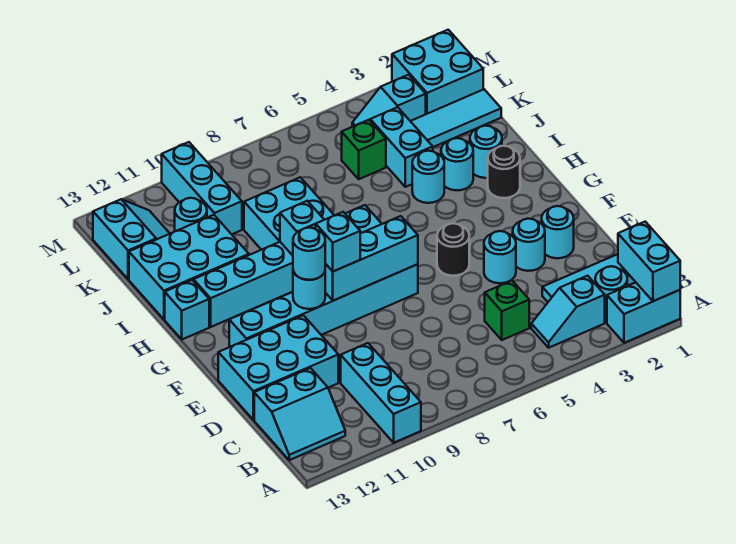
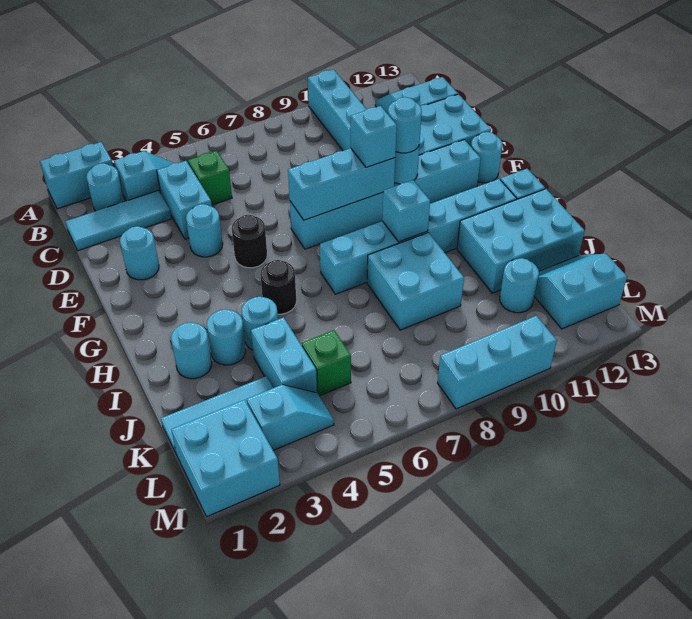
cyan brick A1:B1 level 2 -> cyan brick C4:D4 level 1
cyan round brick E3 level 1 -> cyan round brick F13 level 1
black round brick H2 level 1 -> black round brick H5 level 1
cyan brick K10:M10 level 1 -> cyan brick M8:M10 level 1
cyan slope K12:L13 level 1 top 13 -> cyan slope K12:L13 level 1 top L

